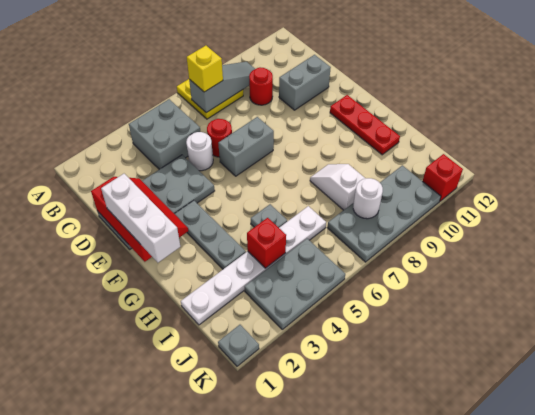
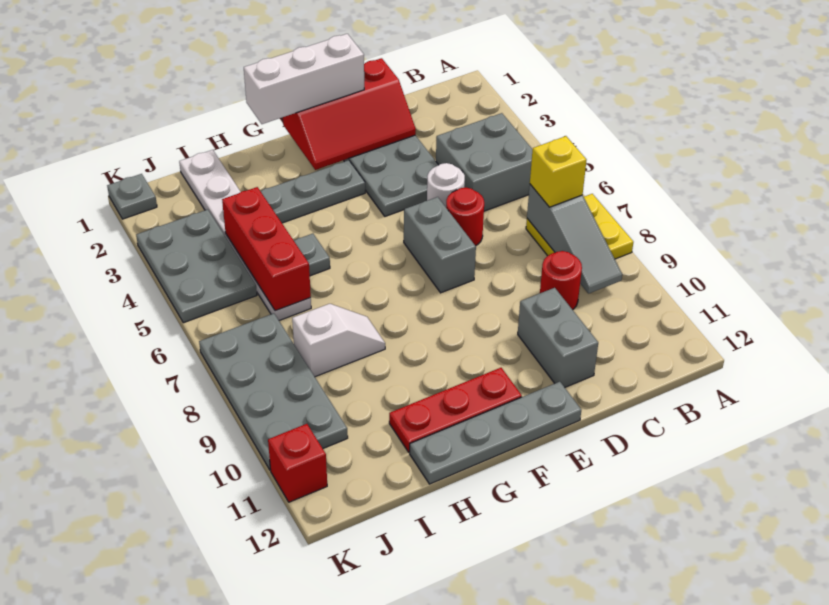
none -> grey plate E12:H12 level 1
red brick I4 level 2 -> red brick I4:I6 level 2
white round brick J8 level 2 -> none

